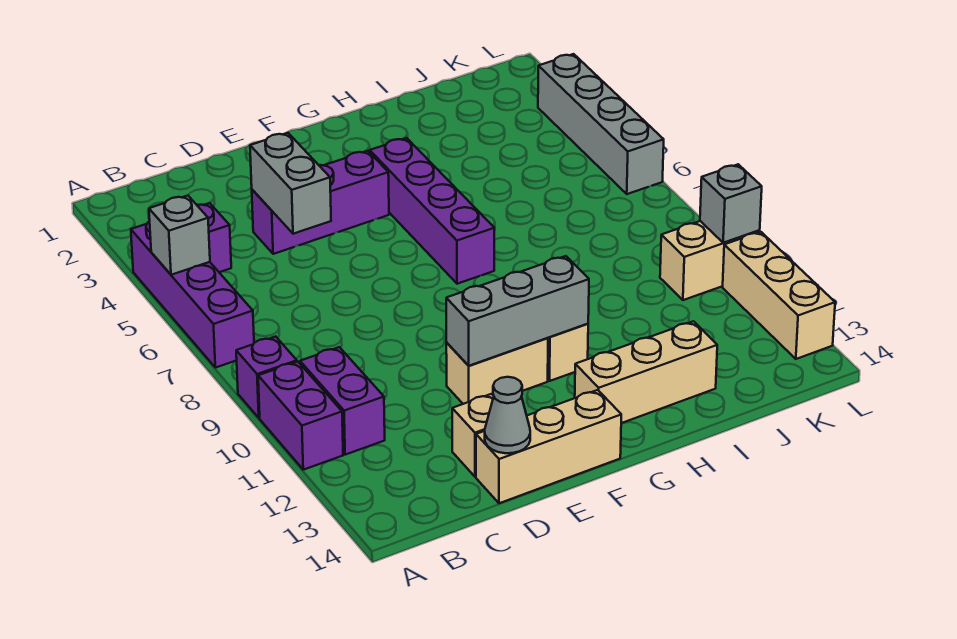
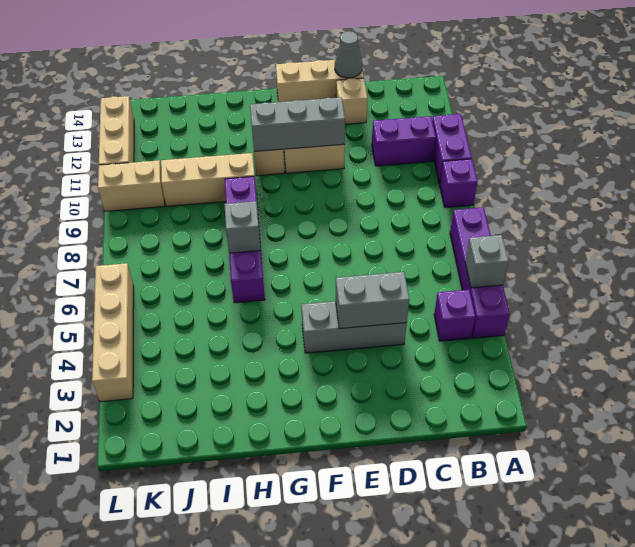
purple brick B10:B11 level 1 -> purple brick B11:C11 level 1
purple brick D4:F4 level 1 -> grey brick D4:F4 level 1
grey brick D4:D5 level 2 -> grey brick D4:E4 level 2
purple brick G4:G7 level 1 -> purple brick H6:H9 level 1
tan brick G13:I13 level 1 -> tan brick H10:J10 level 1
grey brick L3:L6 level 1 -> tan brick L3:L6 level 1
grey brick L10 level 2 -> grey brick H7 level 2

